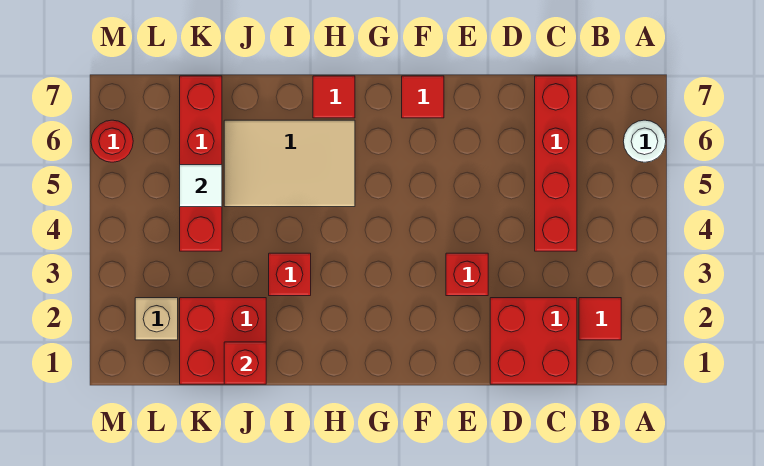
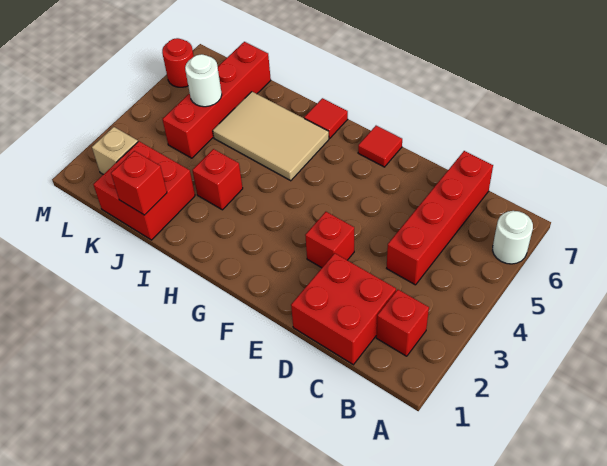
red tile B2 level 1 -> red brick B2 level 1
white tile K5 level 2 -> white round brick K5 level 2

